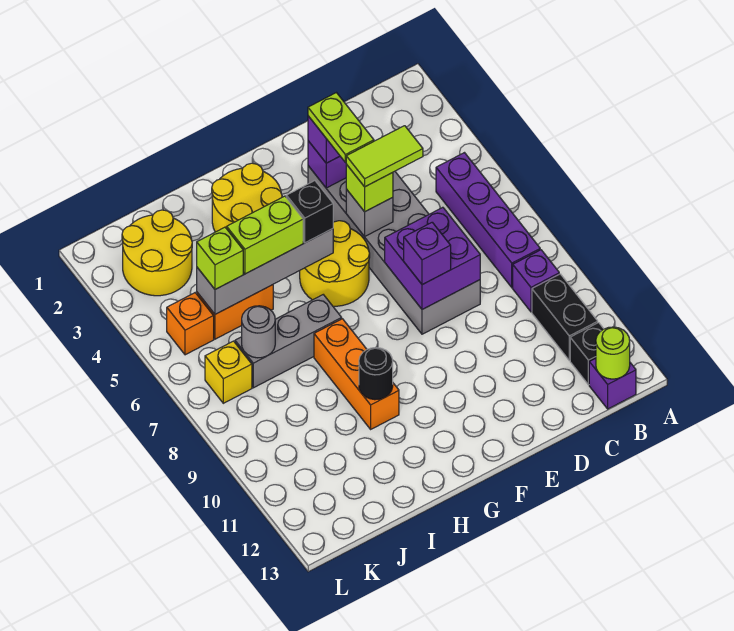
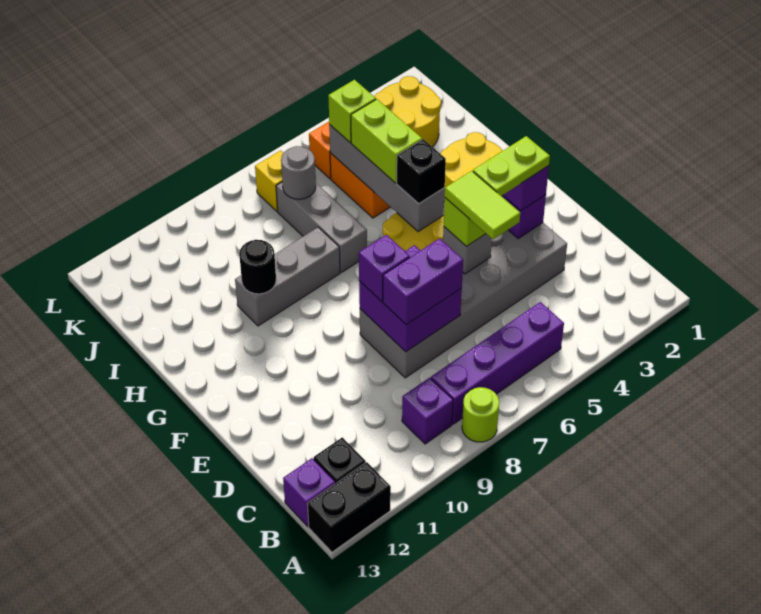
black brick B10:B11 level 1 -> black brick A12:A13 level 1
lime round brick B13 level 2 -> lime round brick A8 level 1
none -> purple brick D7:D8 level 3
orange brick H8:H10 level 1 -> grey brick H8:H10 level 1

